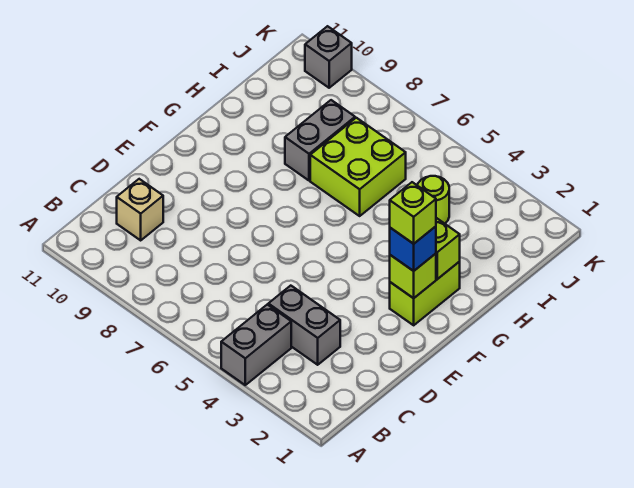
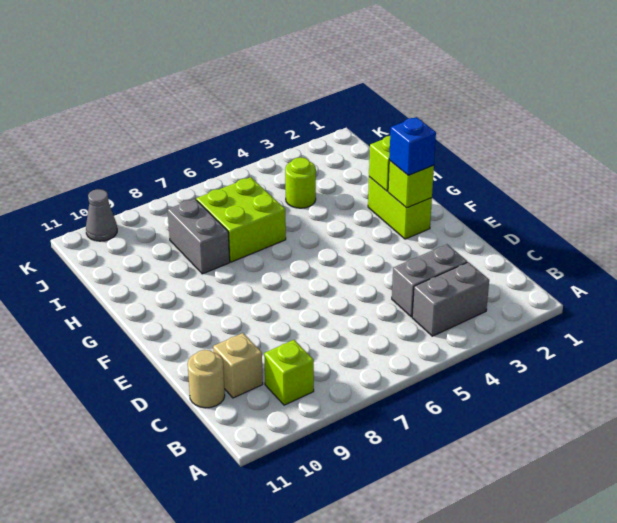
grey brick A4:B4 level 1 -> grey brick B3:B4 level 1
none -> tan round brick C11 level 1
lime brick F2 level 4 -> lime brick B9 level 1
grey brick K10 level 1 -> grey cone K10 level 1

